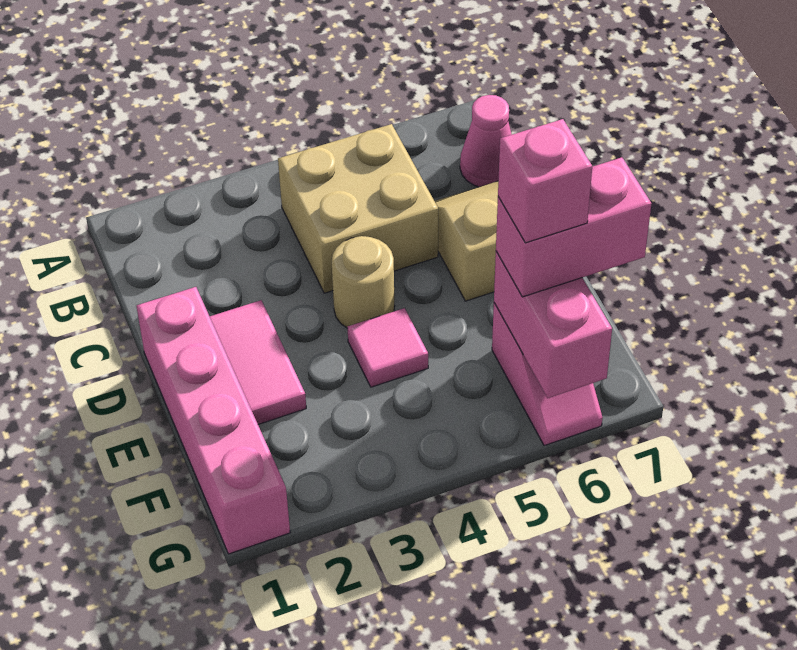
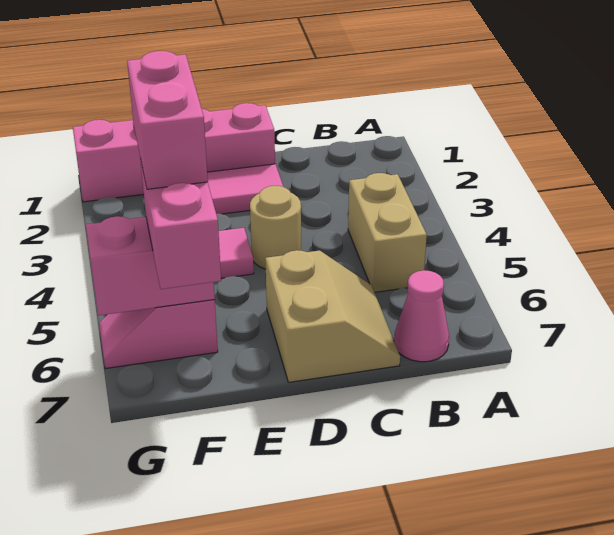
tan brick B4:C5 level 1 -> tan brick B4:B5 level 1
pink brick F6 level 4 -> pink brick F5:F6 level 4

